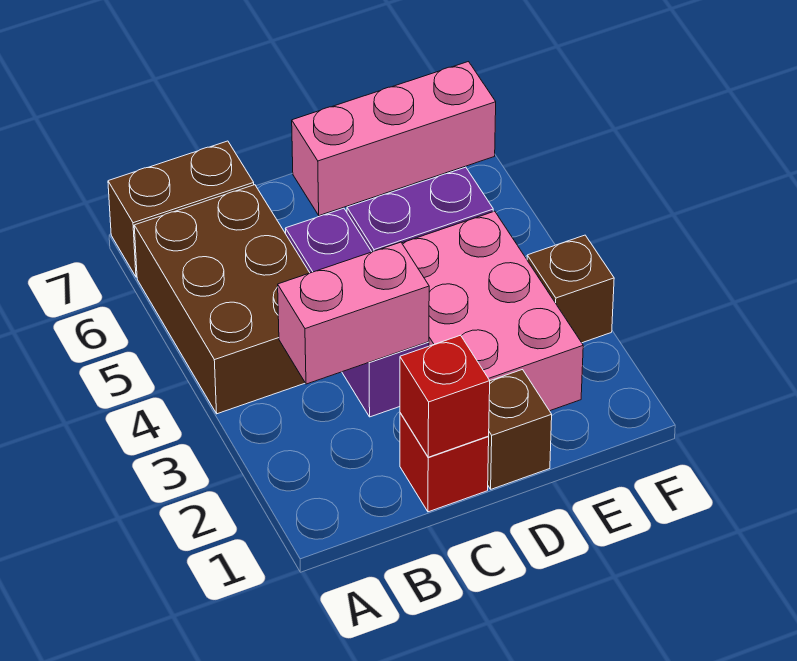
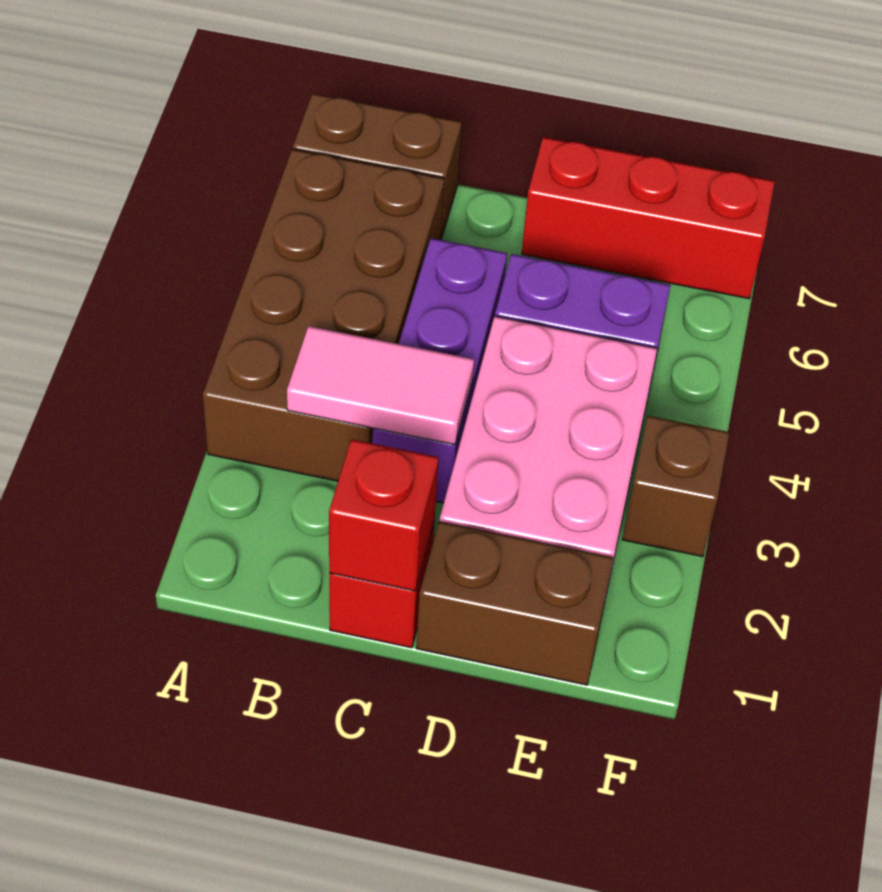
brown brick A4:B6 level 1 -> brown brick A3:B6 level 1
pink brick B3:C3 level 2 -> pink tile B3:C3 level 2
brown brick D1 level 1 -> brown brick D1:E1 level 1
pink brick D7:F7 level 1 -> red brick D7:F7 level 1

